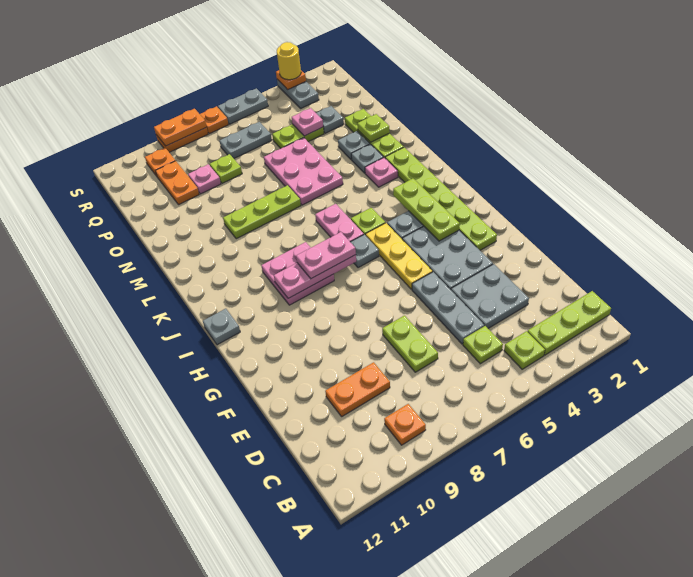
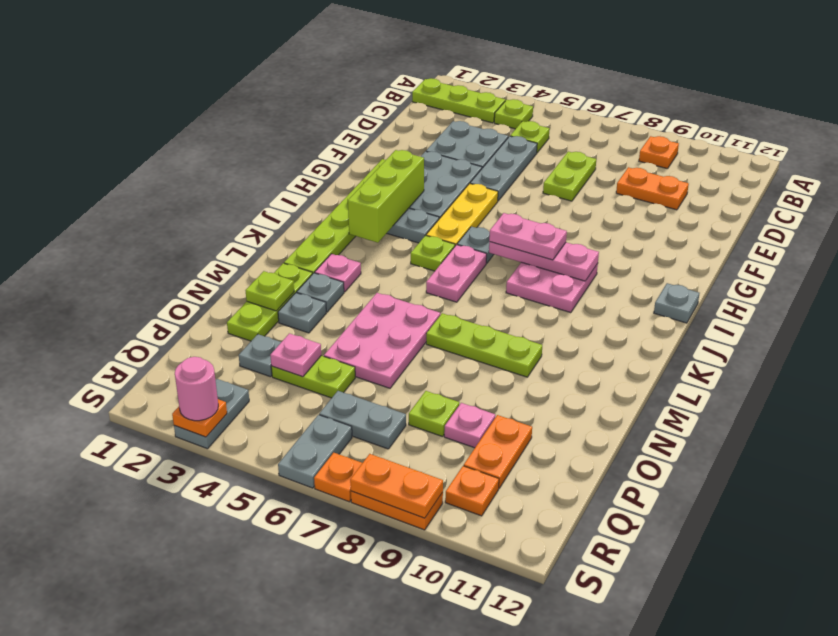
lime plate H3:J3 level 2 -> lime brick H3:J3 level 2
yellow round brick S3 level 3 -> pink round brick S3 level 3
grey plate S5:S6 level 1 -> grey plate R6:S6 level 1

